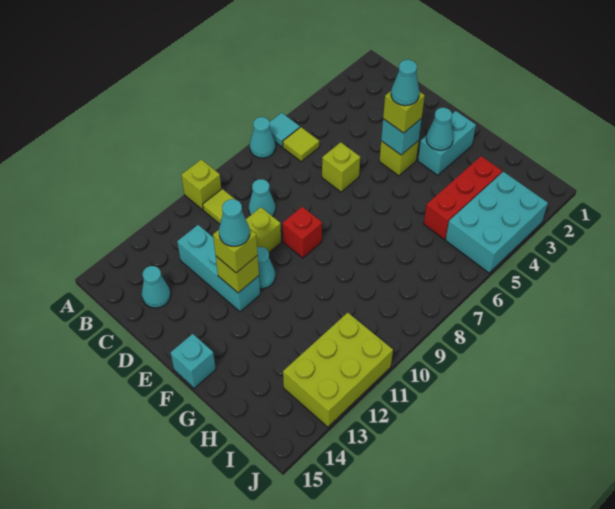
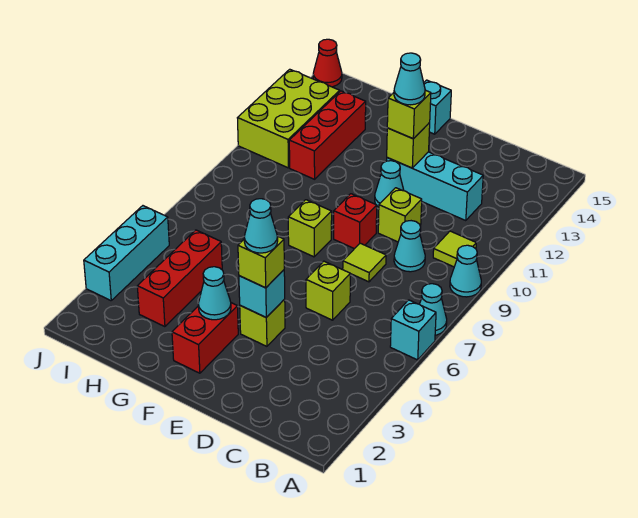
cyan tile A6 level 1 -> cyan brick A6 level 1
lime brick A10 level 1 -> lime brick F8 level 1
lime tile B6 level 1 -> lime tile D8 level 1
cyan cone C14 level 1 -> cyan cone A9 level 1
cyan brick F2:F3 level 1 -> red brick F2:F3 level 1
none -> red brick H11:H13 level 1
cyan brick I3:J5 level 1 -> cyan brick J3:J5 level 1
none -> red cone J15 level 1

